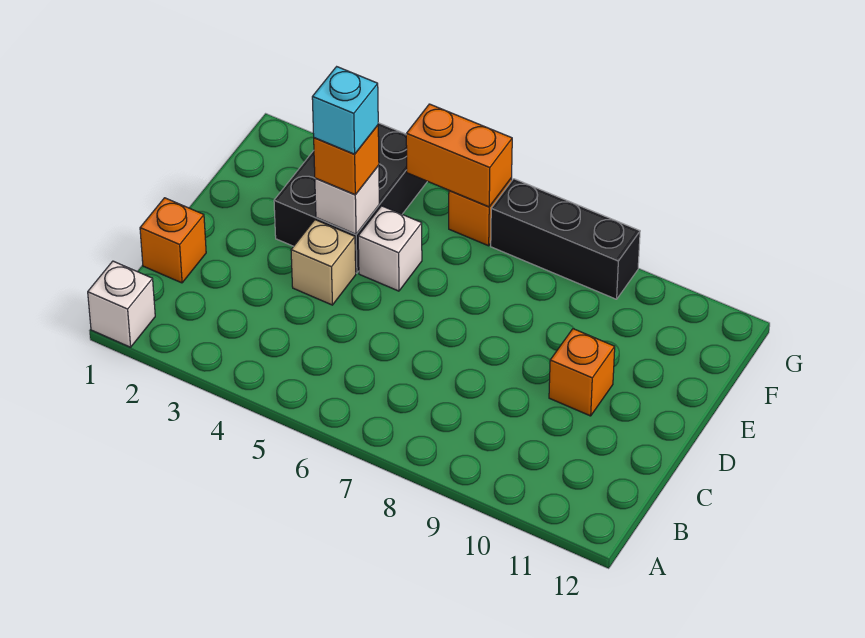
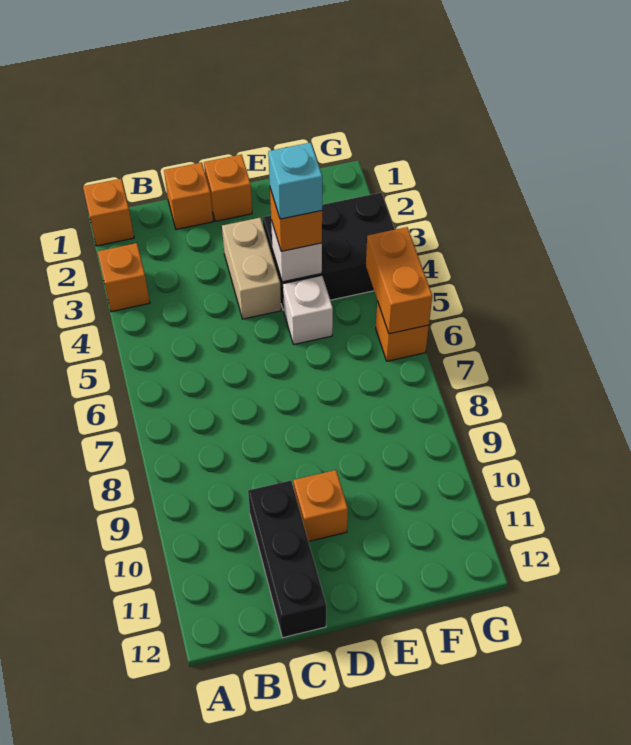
white brick A1 level 1 -> orange brick A1 level 1
none -> orange brick A3 level 1
none -> orange brick D1 level 1
tan brick D4 level 1 -> tan brick D3:D4 level 1
black brick G7:G9 level 1 -> black brick C10:C12 level 1

